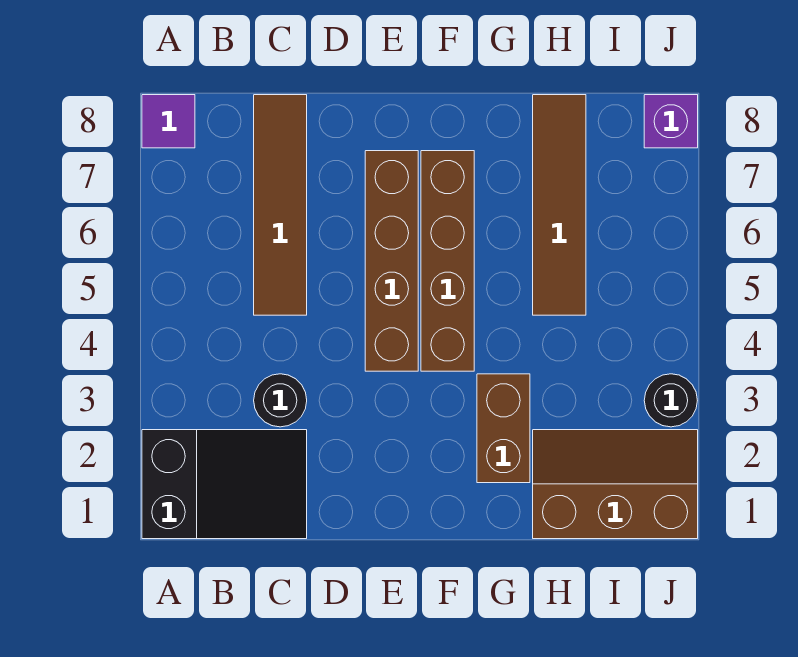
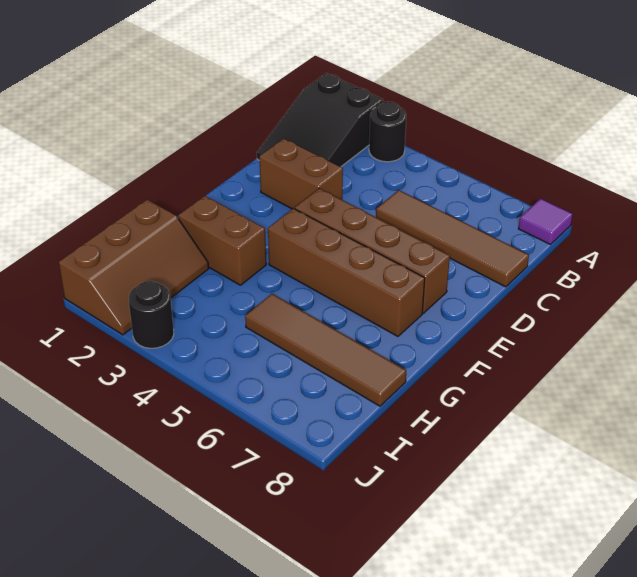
black round brick C3 level 1 -> black round brick A3 level 1
none -> brown brick D2:D3 level 1
purple brick J8 level 1 -> none

